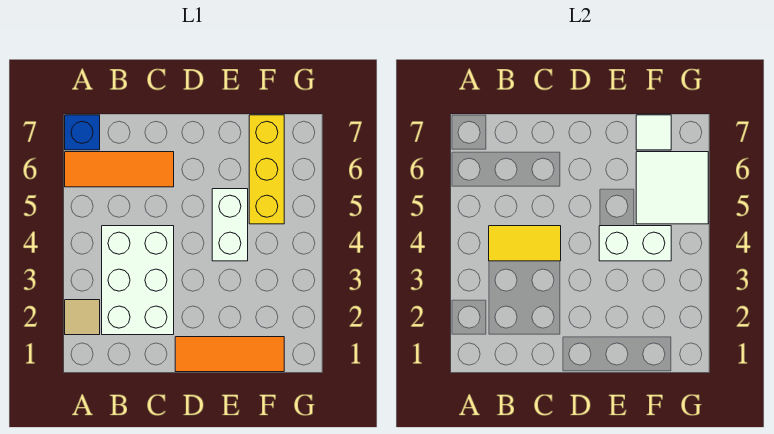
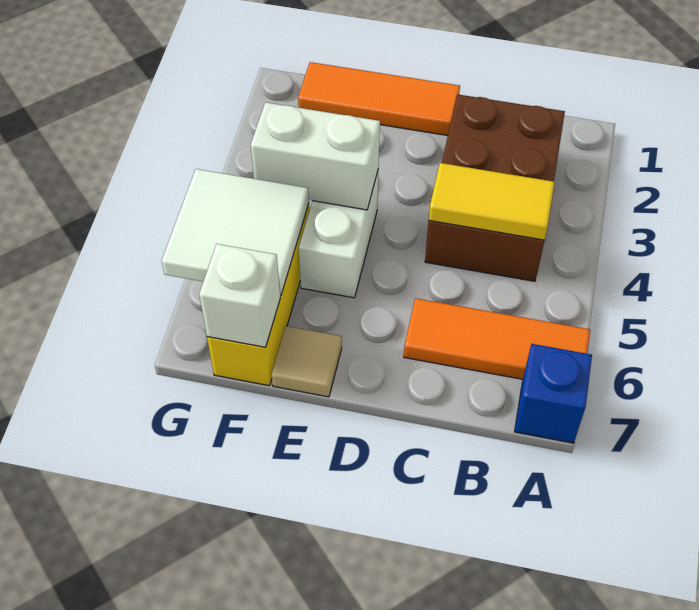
tan tile A2 level 1 -> tan tile E7 level 1
white brick B2:C4 level 1 -> brown brick B2:C4 level 1
white tile F7 level 2 -> white brick F7 level 2

